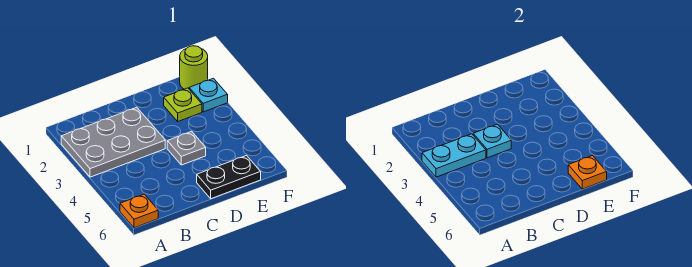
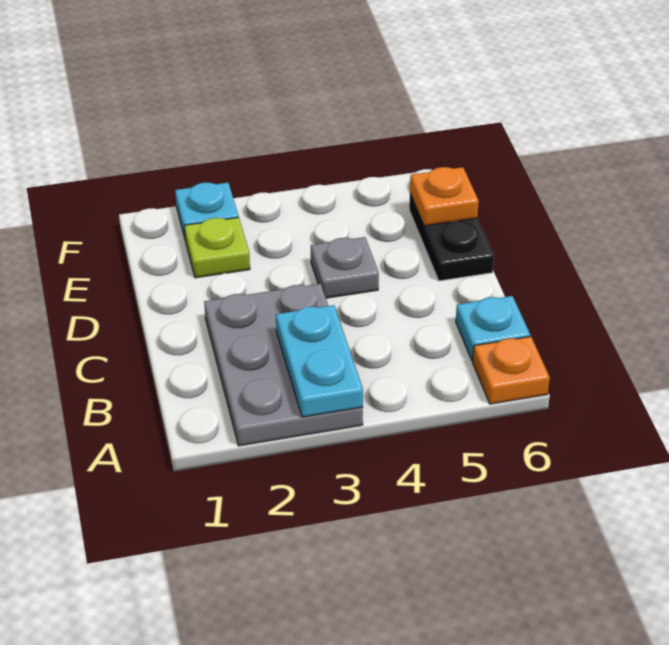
cyan plate C3 level 2 -> cyan plate B6 level 1
lime round brick F1 level 1 -> none

